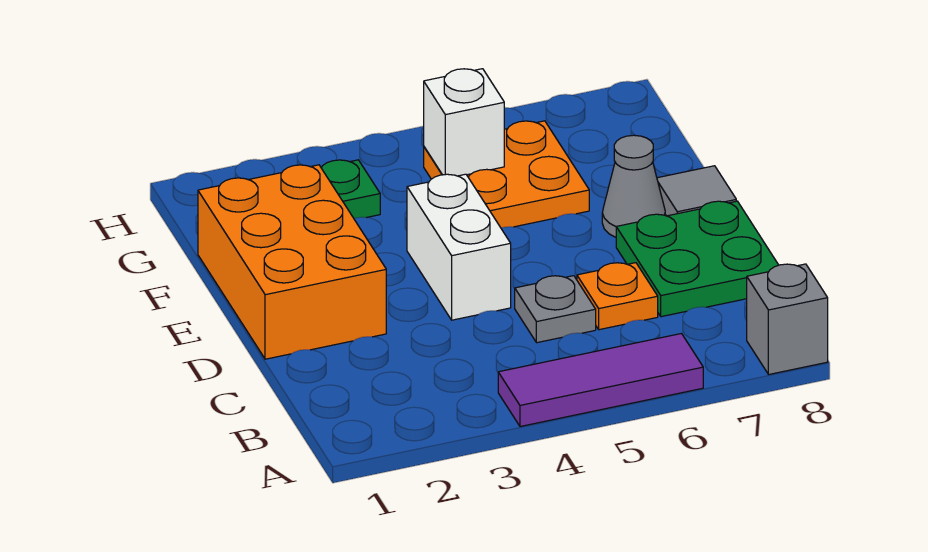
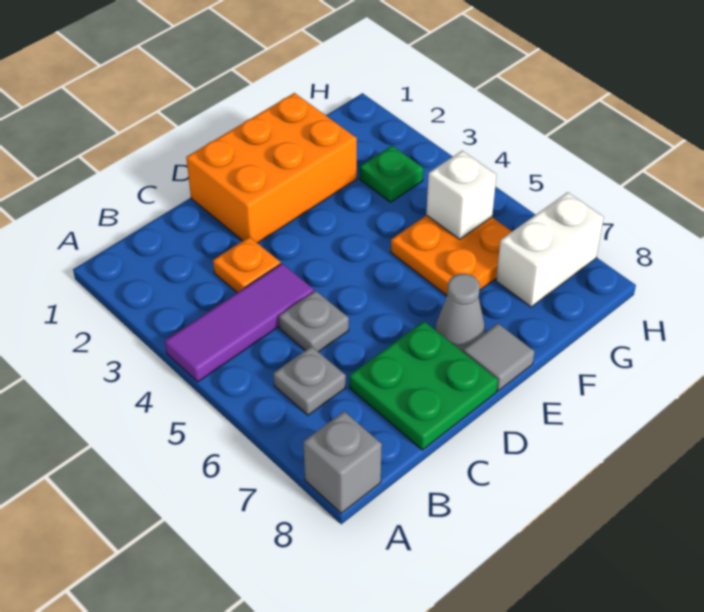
purple tile A4:A6 level 1 -> purple tile A4:C4 level 1
none -> grey plate B6 level 1
orange plate C6 level 1 -> orange plate C3 level 1
white brick D4:E4 level 1 -> white brick G7:H7 level 1

